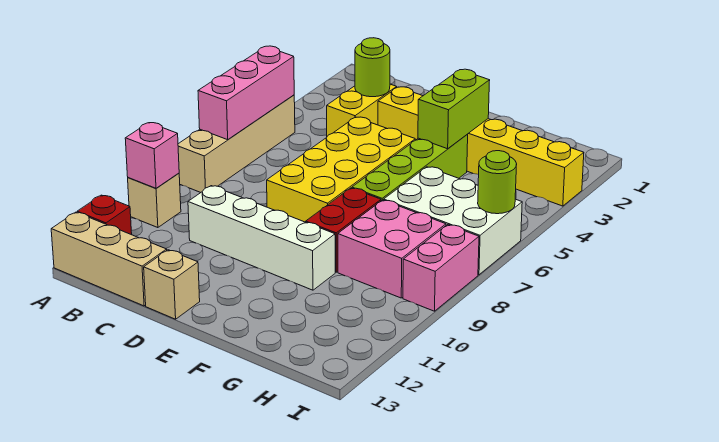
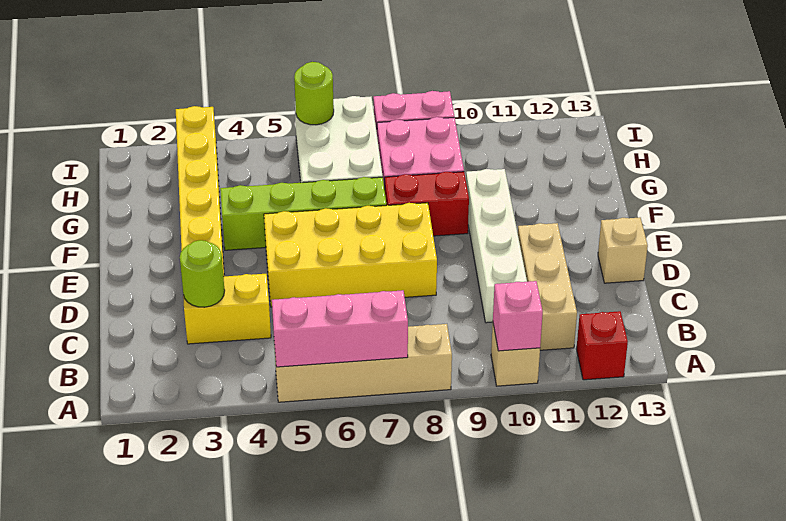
tan brick A13:C13 level 1 -> tan brick B11:D11 level 1
lime brick F3:F4 level 2 -> none

